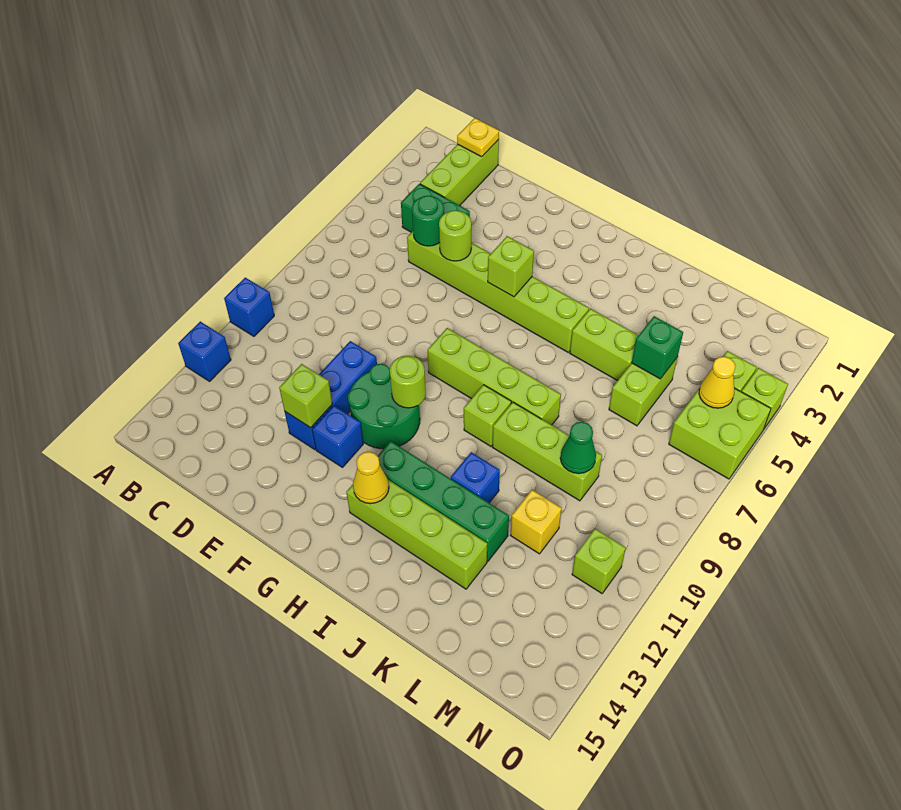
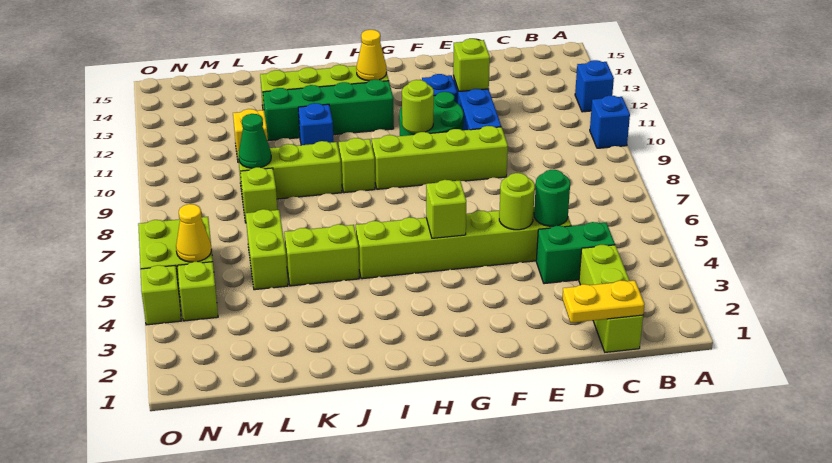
yellow plate C1 level 2 -> yellow plate C1:D1 level 2
lime brick G8:J8 level 1 -> lime brick E9:H9 level 1
green brick L5 level 2 -> none
lime brick N11 level 1 -> lime brick L8 level 1

